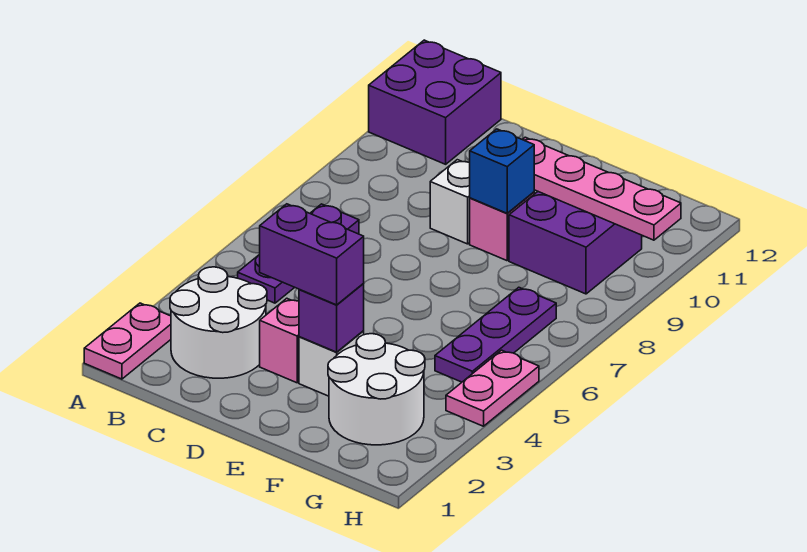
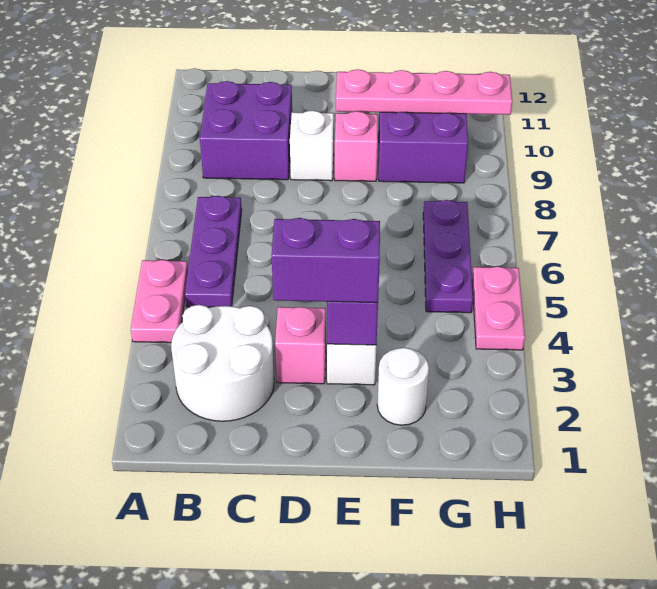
pink plate A1:A2 level 1 -> pink plate A4:A5 level 1
purple brick A11:B12 level 1 -> purple brick B9:C10 level 1
blue brick E9 level 2 -> none
white round brick F2:G3 level 1 -> white round brick F2 level 1

